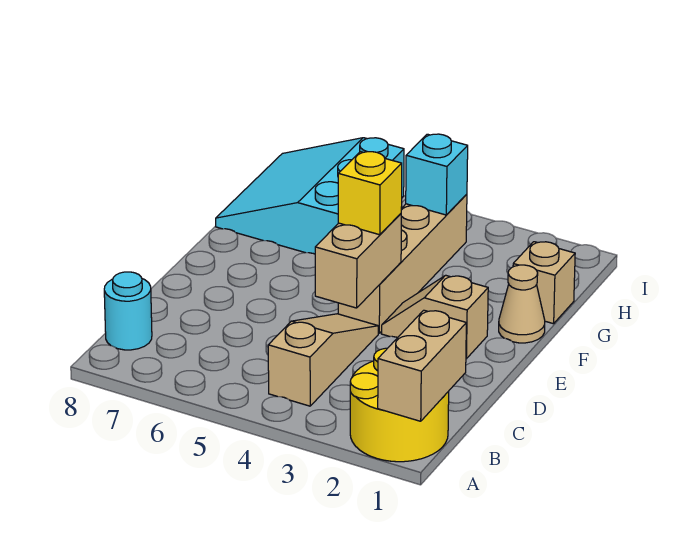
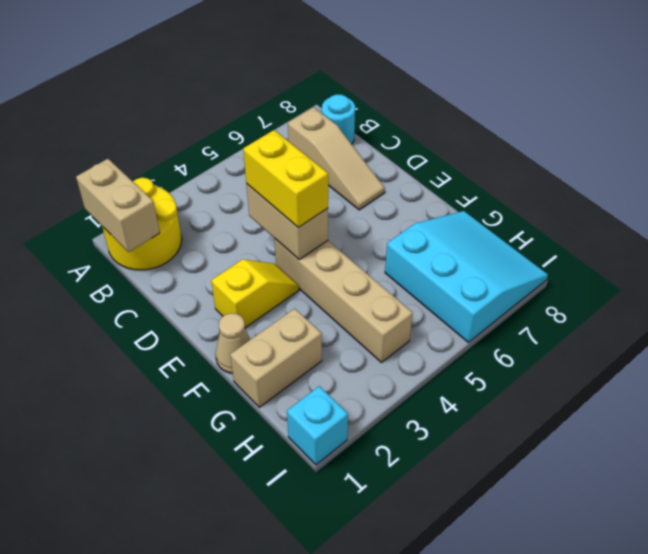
tan slope B4:D4 level 1 top B -> tan slope B7:D7 level 1 top B
tan slope E2:E3 level 1 top 2 -> yellow slope E2:E3 level 1 top 2
yellow brick E4 level 3 -> yellow brick D4:E4 level 3
tan brick G1 level 1 -> tan brick G1:G2 level 1
cyan brick H4 level 2 -> cyan brick I1 level 1

